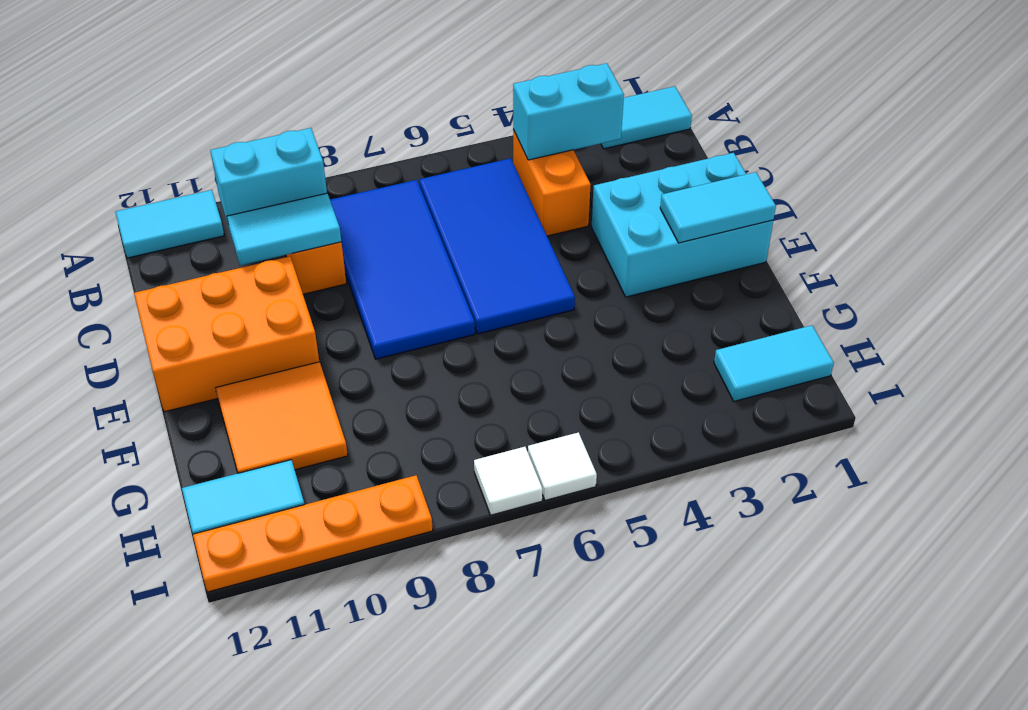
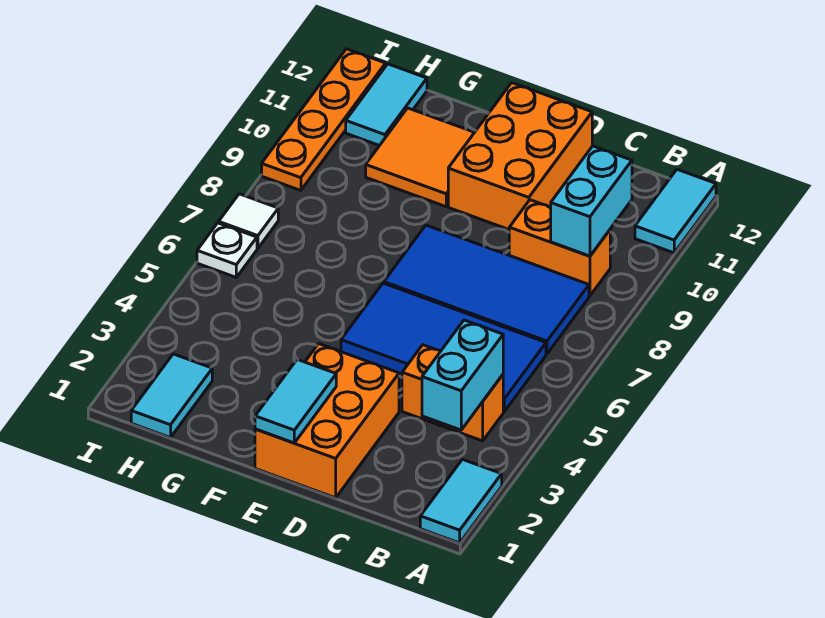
cyan tile C9:C10 level 2 -> none
cyan brick D1:E3 level 1 -> orange brick D1:E3 level 1
white tile I6 level 1 -> white plate I6 level 1

